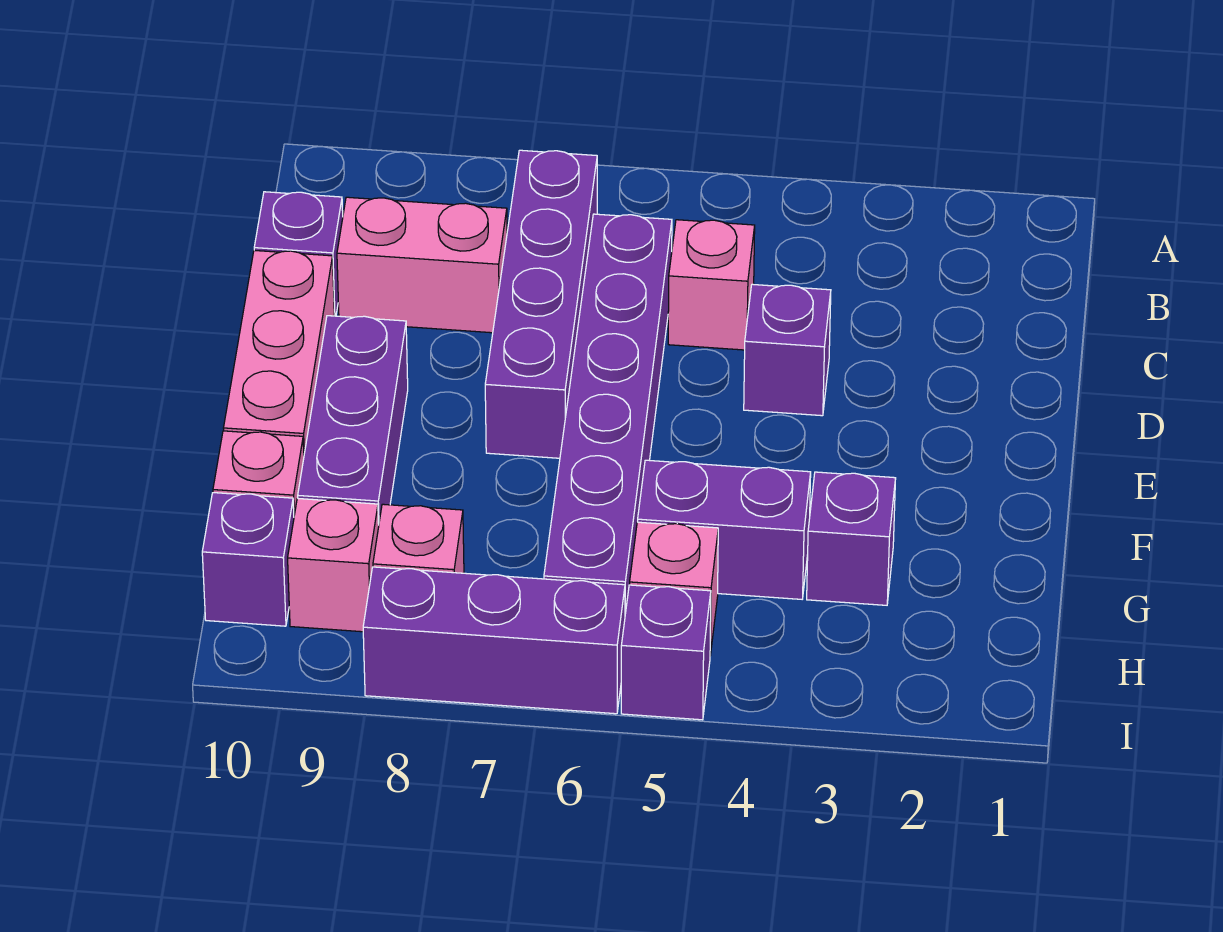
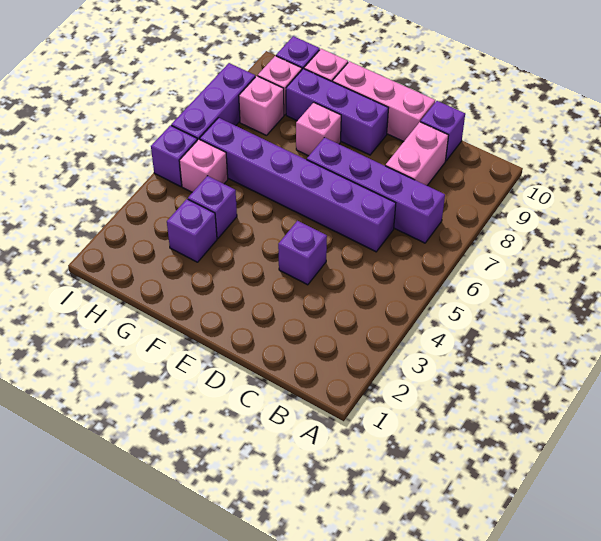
pink brick C5 level 1 -> pink brick F8 level 1
purple brick G4:G5 level 1 -> purple brick G4 level 1

